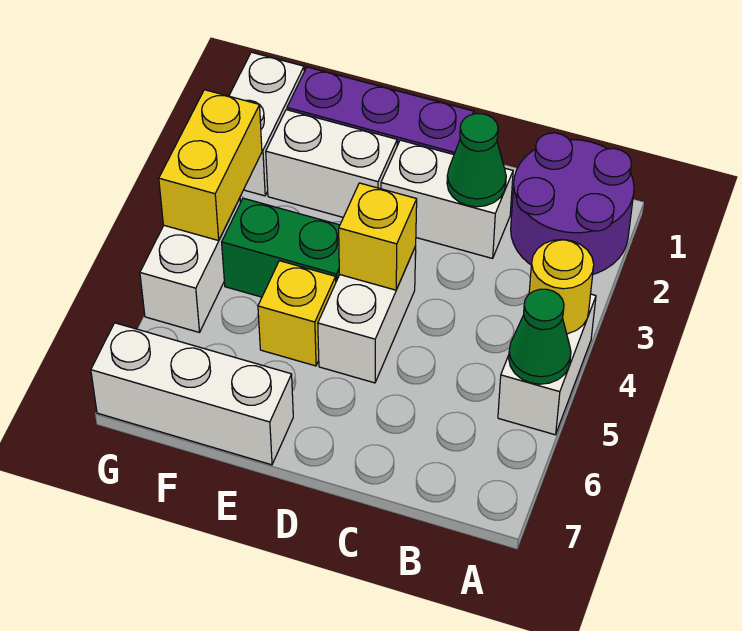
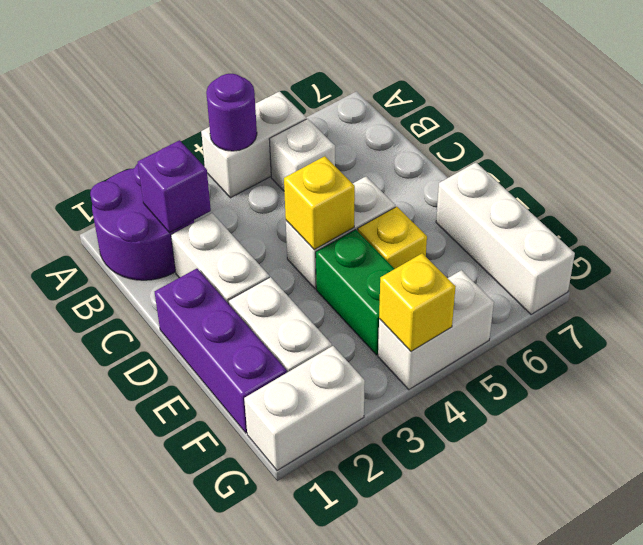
yellow round brick A4 level 2 -> purple round brick A4 level 2
green cone A5 level 2 -> none
none -> purple brick B2 level 2
none -> white brick B5 level 1
green cone C2 level 2 -> none
yellow brick G3:G4 level 2 -> yellow brick G4 level 2

